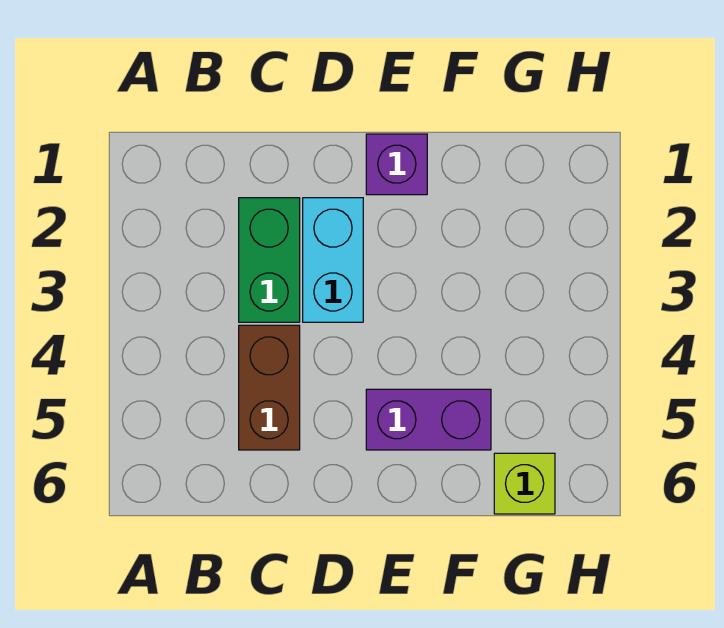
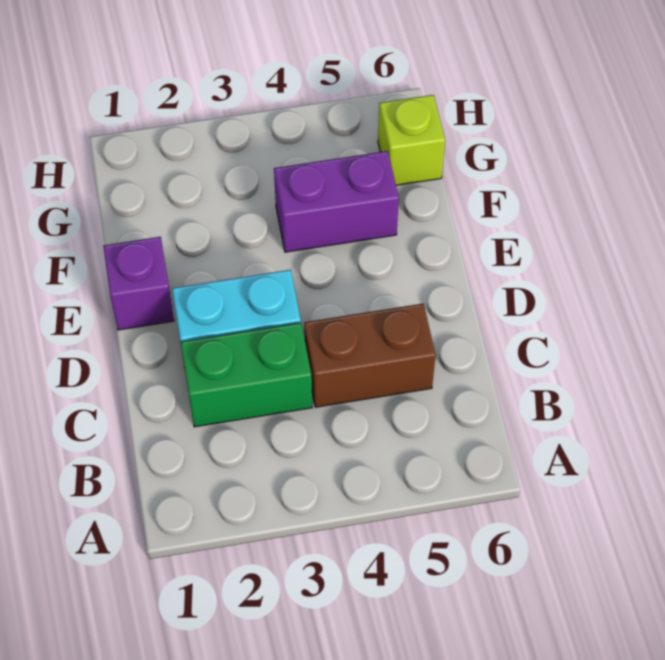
purple brick E5:F5 level 1 -> purple brick F4:F5 level 1

